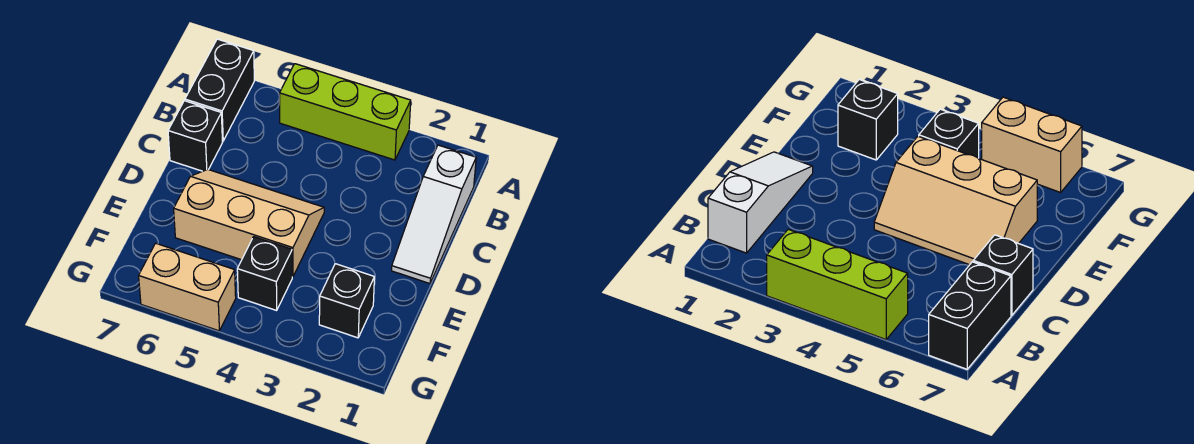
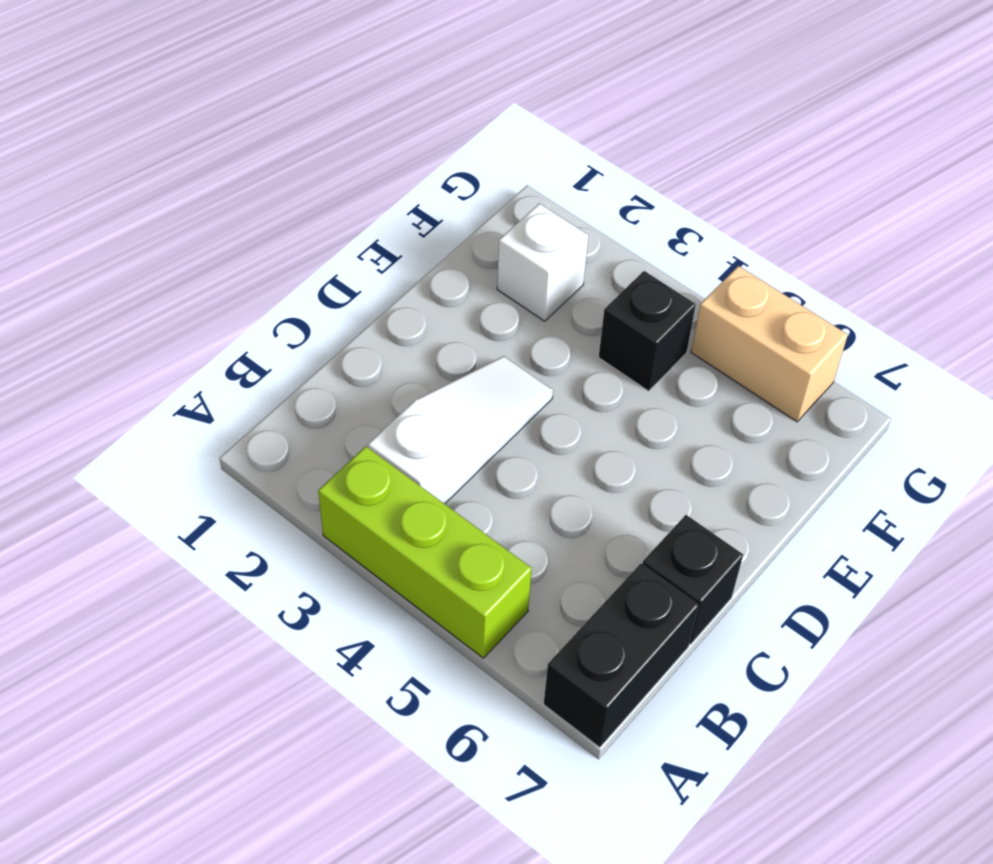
white slope B1:D1 level 1 top B -> white slope B3:D3 level 1 top B
tan slope D4:E6 level 1 top E -> none
black brick F2 level 1 -> white brick F2 level 1

